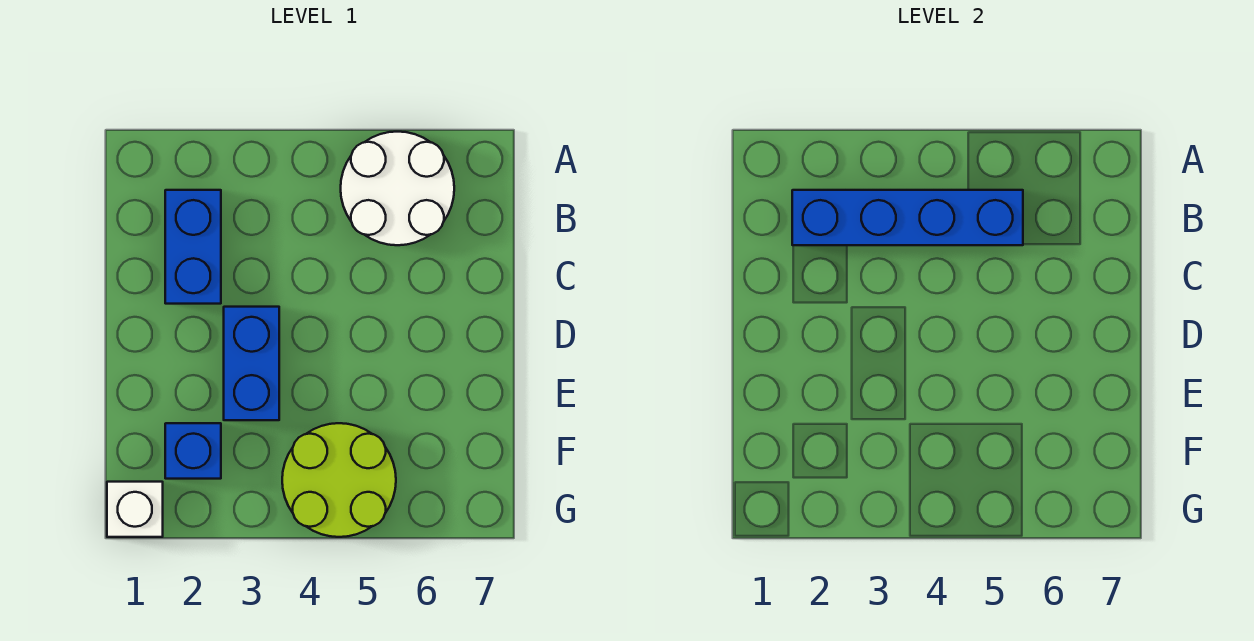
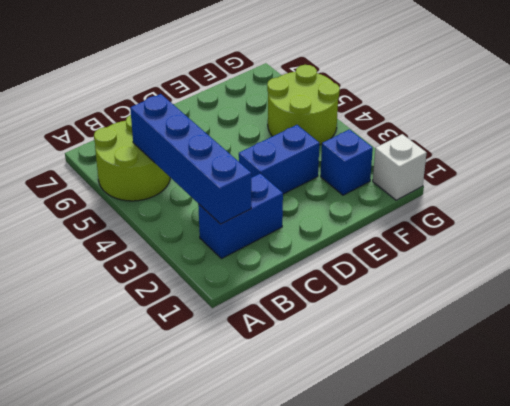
white round brick A5:B6 level 1 -> lime round brick A5:B6 level 1

